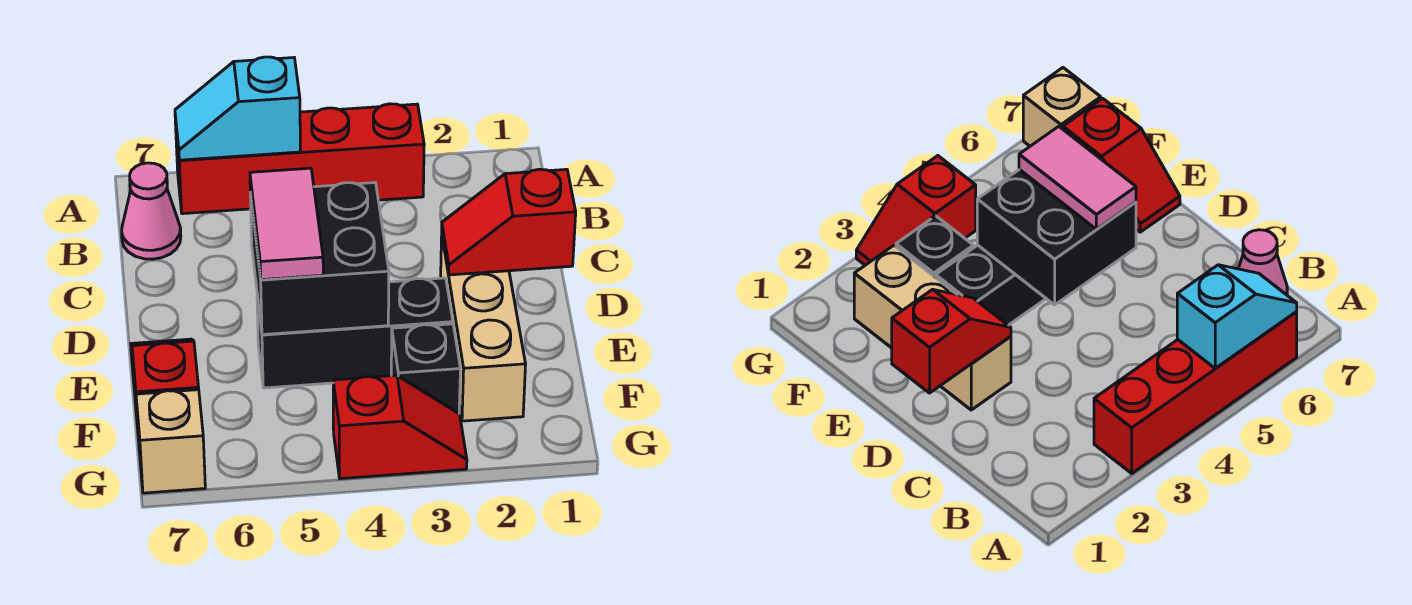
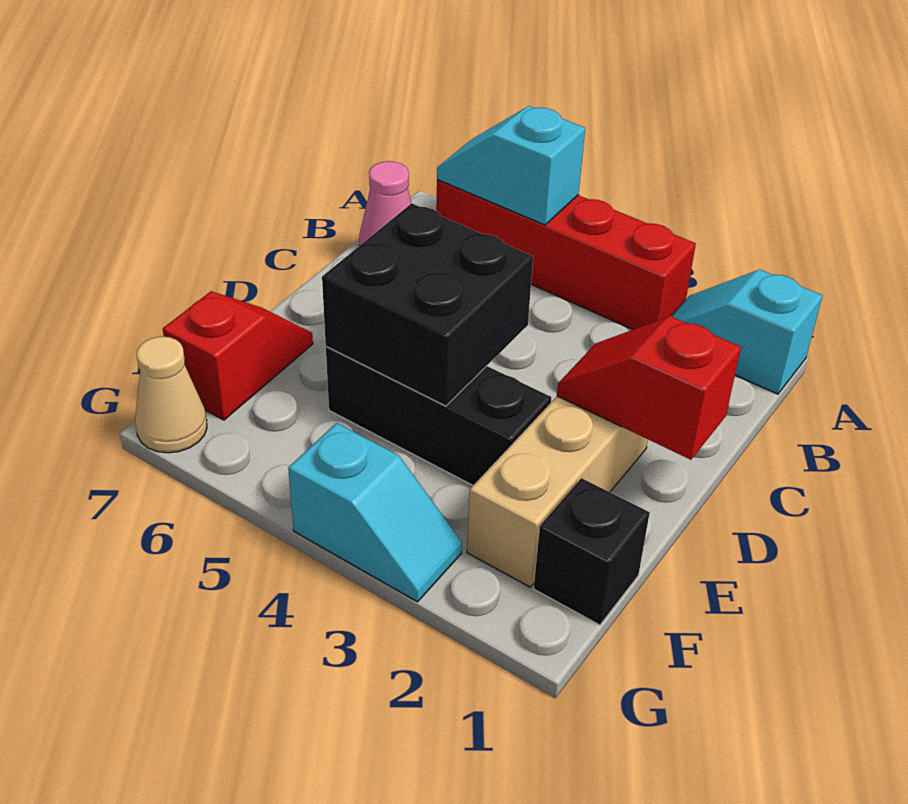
none -> cyan slope A1:A2 level 1 top 1
pink tile D5:E5 level 3 -> none
black brick F3 level 1 -> black brick F1 level 1
red slope G3:G4 level 1 top 4 -> cyan slope G3:G4 level 1 top 4
tan brick G7 level 1 -> tan cone G7 level 1

